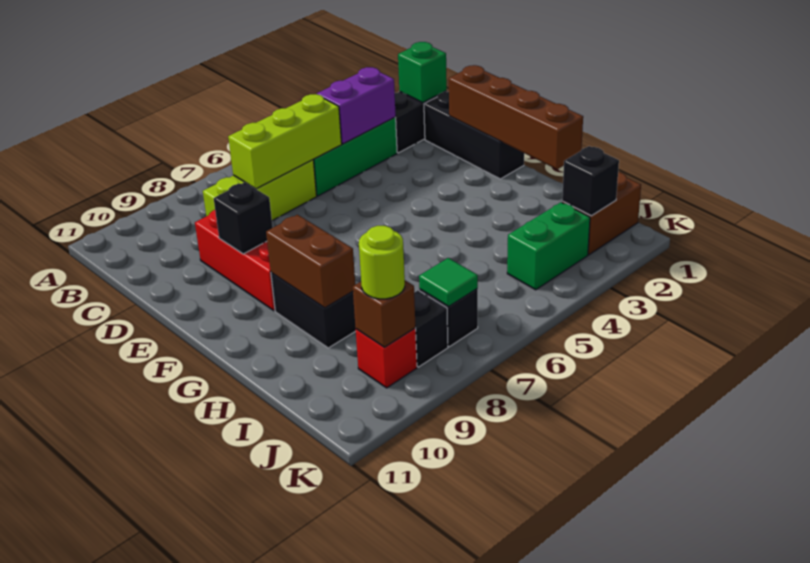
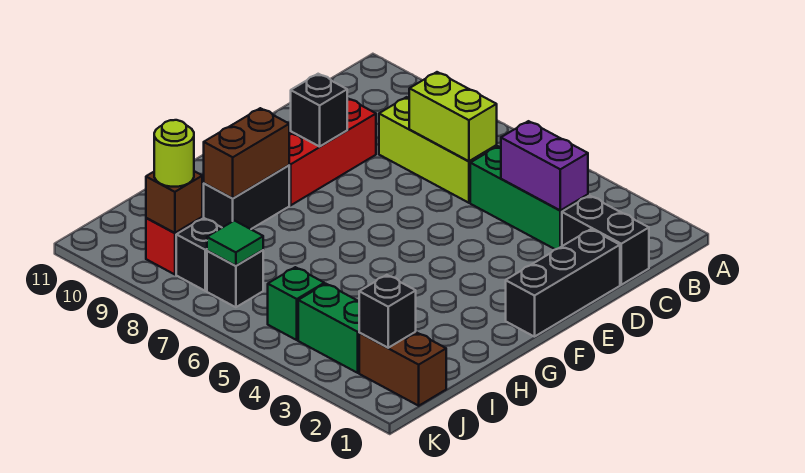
green brick C1 level 2 -> green brick J5 level 1
lime brick C5:C7 level 2 -> lime brick C6:C7 level 2
brown brick E1:H1 level 2 -> none

